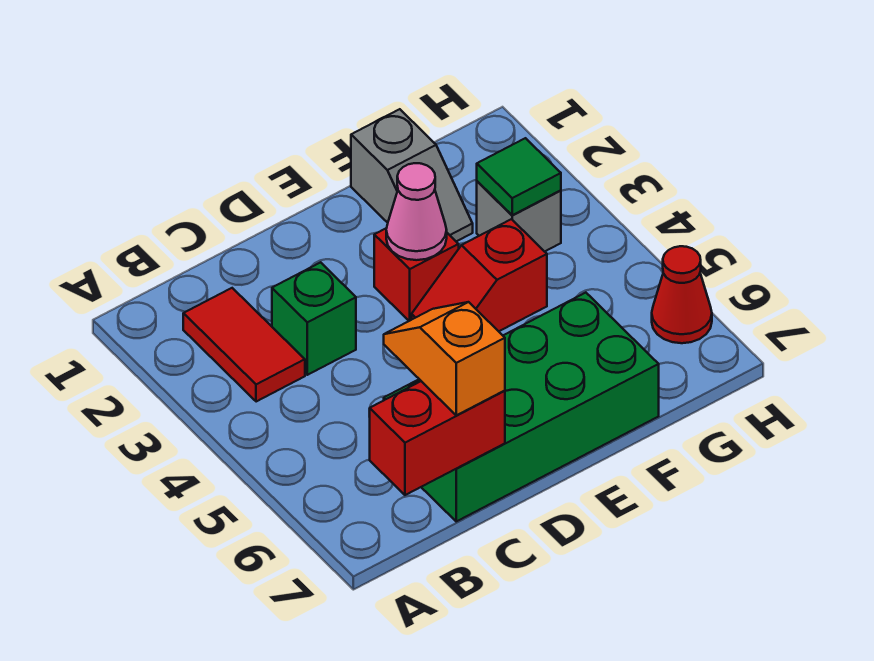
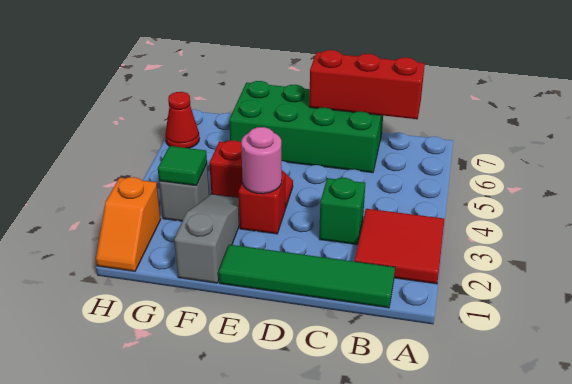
none -> green tile B1:E1 level 1
red tile B2:B3 level 1 -> red tile A2:B3 level 1
red brick B7:C7 level 2 -> red brick B7:D7 level 2
orange slope C6:C7 level 3 top 7 -> orange slope H1:H2 level 1 top 2
pink cone E3 level 2 -> pink round brick E3 level 2
grey slope F1:F2 level 1 top 1 -> grey slope F1:F3 level 1 top 1

